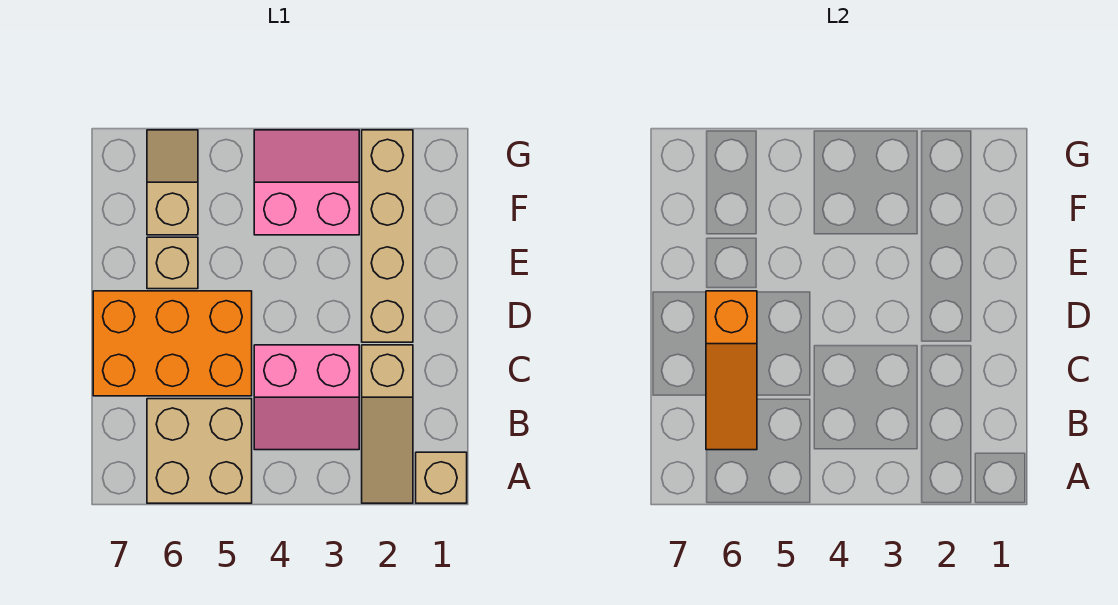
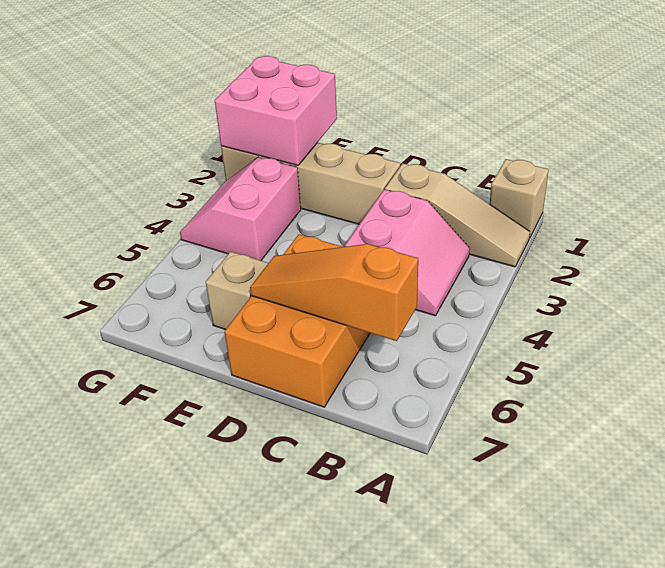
tan brick A5:B6 level 1 -> none
orange slope B6:D6 level 2 top D -> orange slope B6:D6 level 2 top B
none -> pink brick F1:G2 level 2
tan slope F6:G6 level 1 top F -> none

